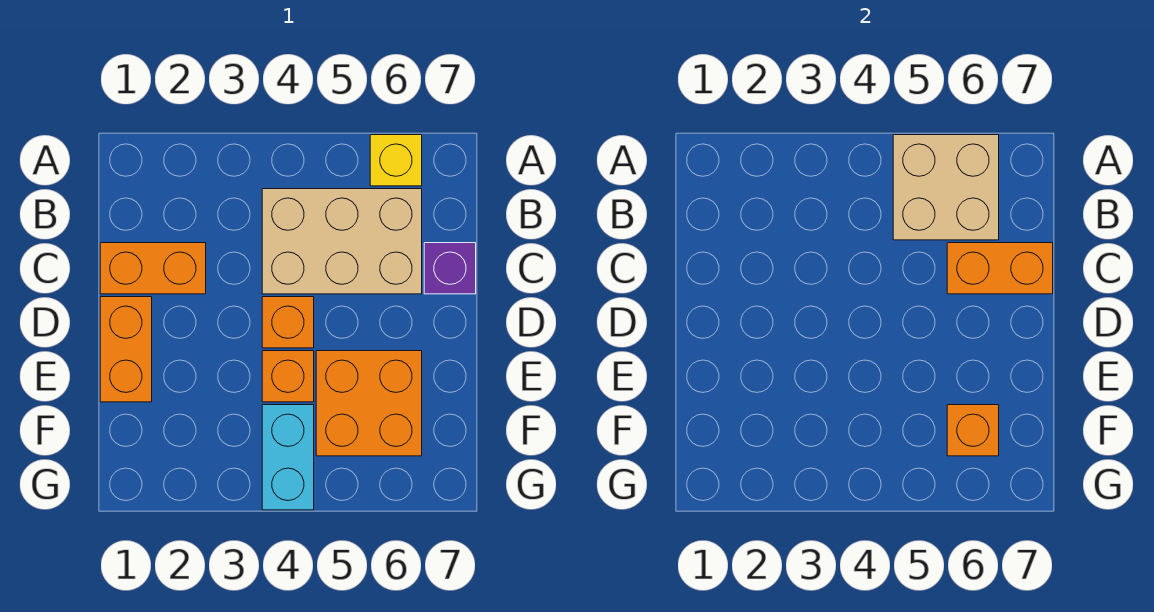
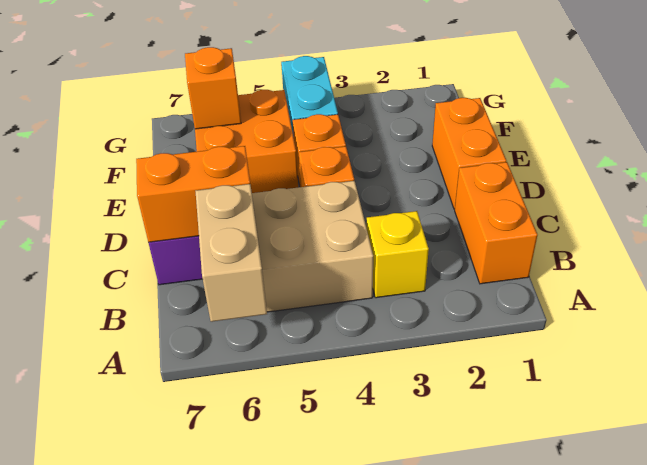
tan brick A5:B6 level 2 -> tan brick A6:B6 level 2
yellow brick A6 level 1 -> yellow brick B3 level 1
orange brick C1:C2 level 1 -> orange brick B1:C1 level 1

